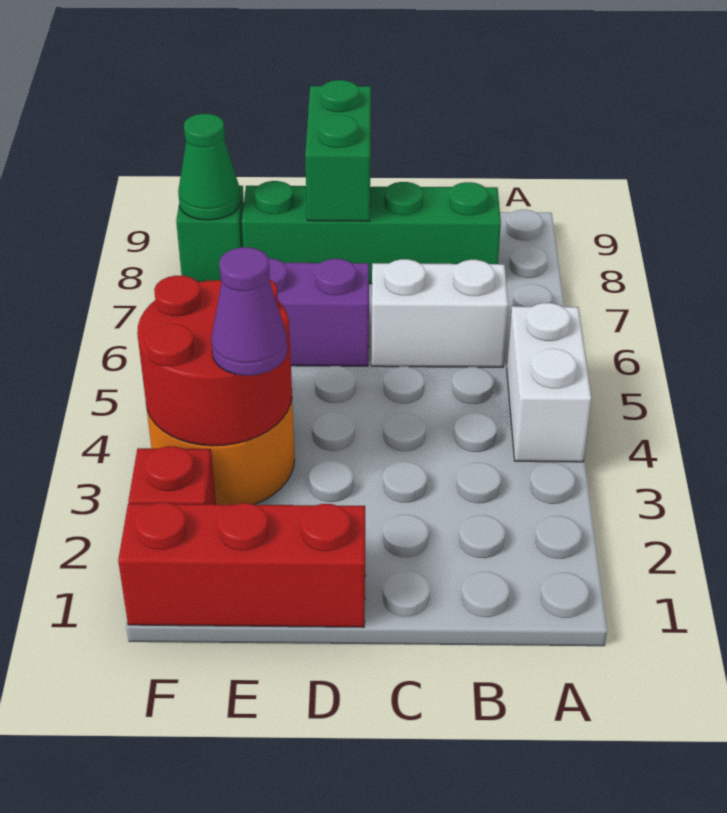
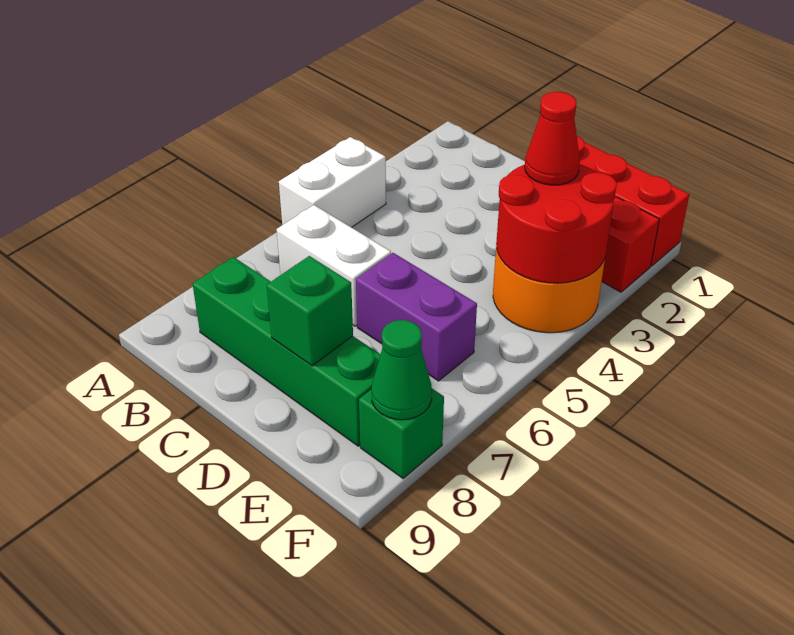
green brick D8:D9 level 2 -> green brick D8 level 2
purple cone E3 level 3 -> red cone E3 level 3

